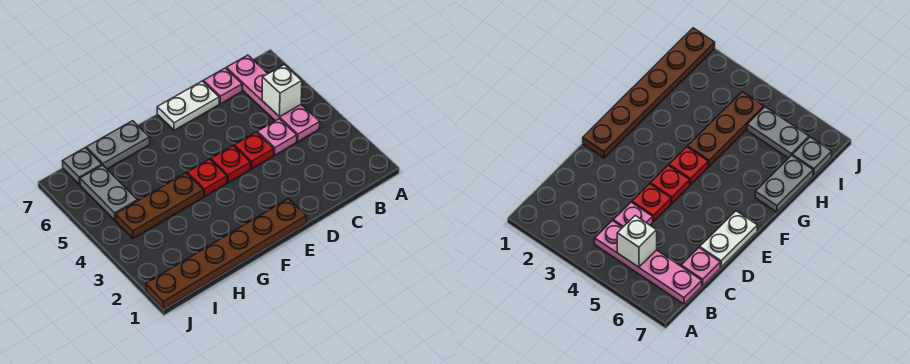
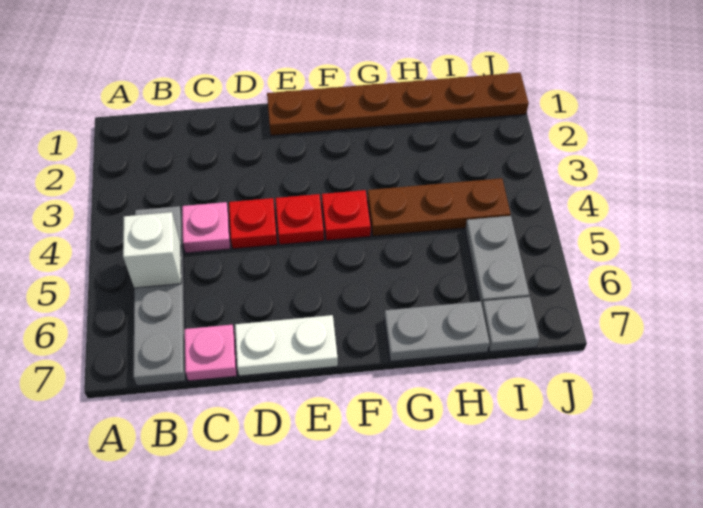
pink plate B4:B7 level 1 -> grey plate B4:B7 level 1

